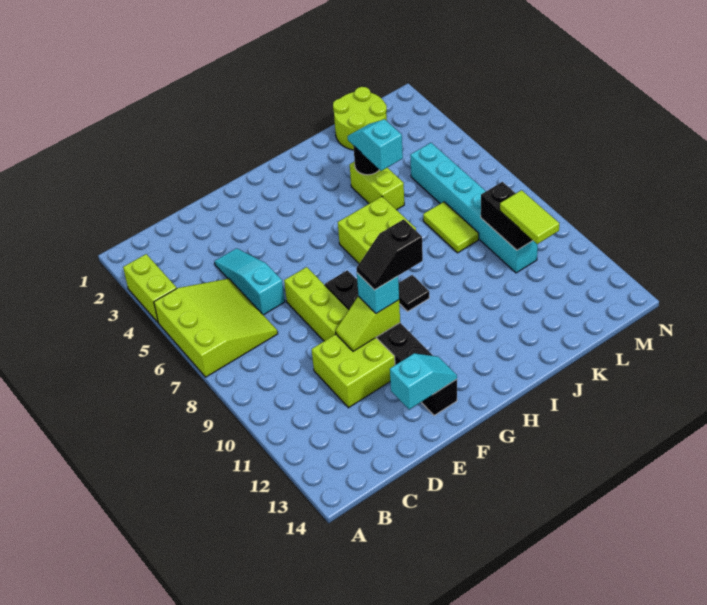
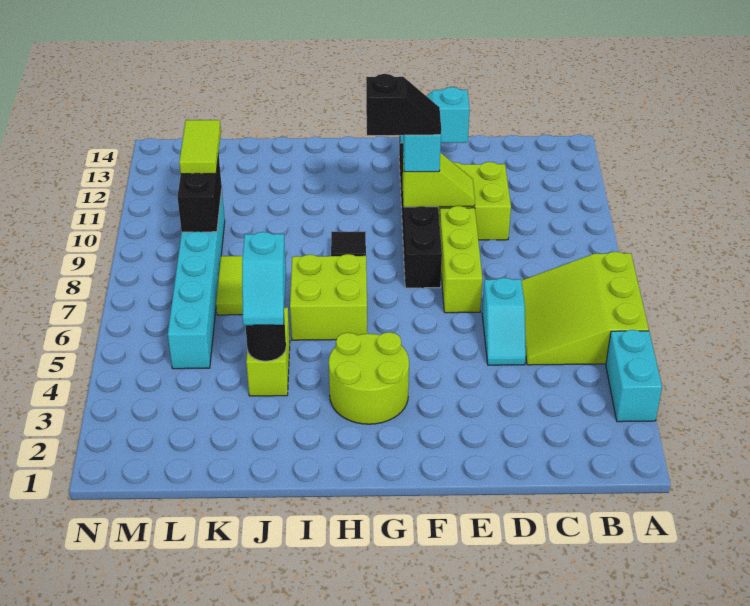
lime brick A3:A4 level 1 -> cyan brick A3:A4 level 1
cyan slope D4:D6 level 1 top 6 -> cyan slope D5:D6 level 1 top 6
lime round brick K1:L2 level 1 -> lime round brick G3:H4 level 1

